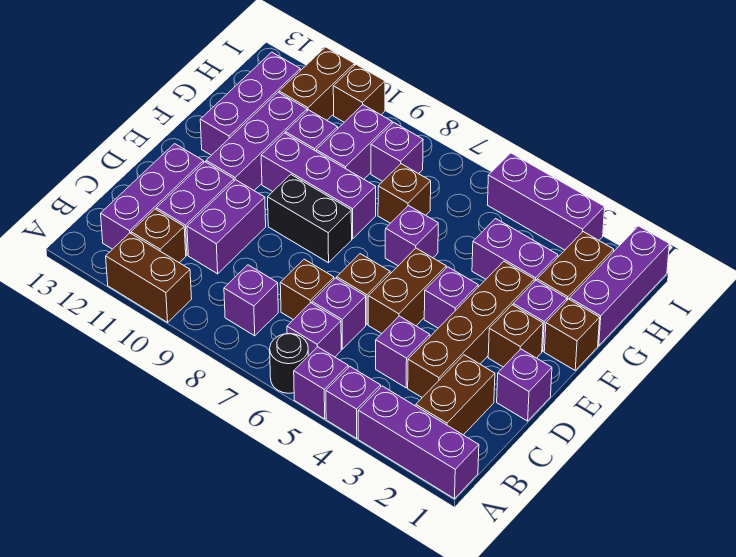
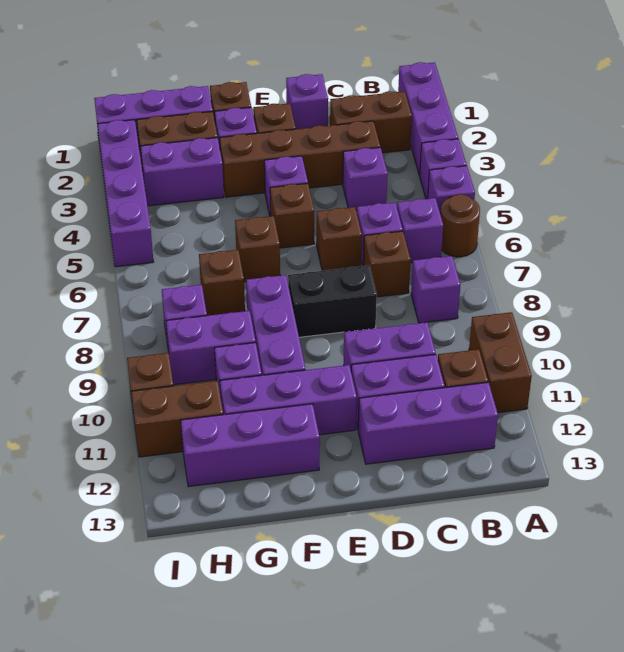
black round brick A6 level 1 -> brown round brick A6 level 1
brown brick D5:E5 level 1 -> brown brick E5 level 1
black brick E8:E9 level 1 -> black brick D8:E8 level 1
purple brick F6 level 1 -> brown brick F6 level 1
purple brick G3:G4 level 1 -> purple brick G3:H3 level 1
purple brick I3:I5 level 1 -> purple brick I2:I5 level 1

